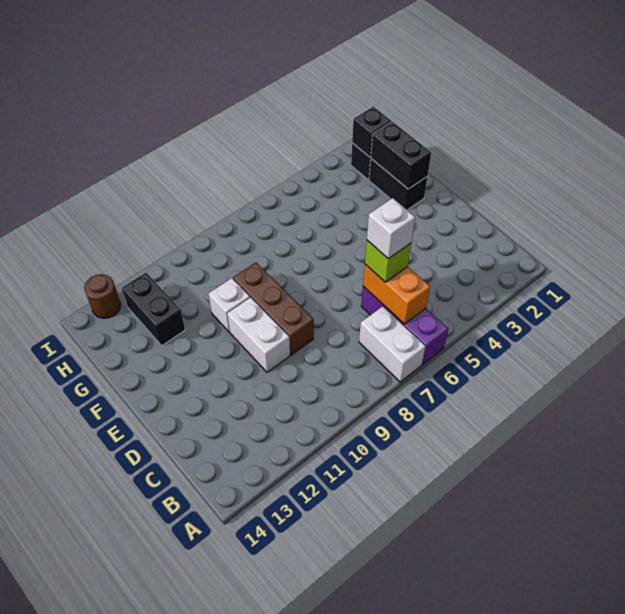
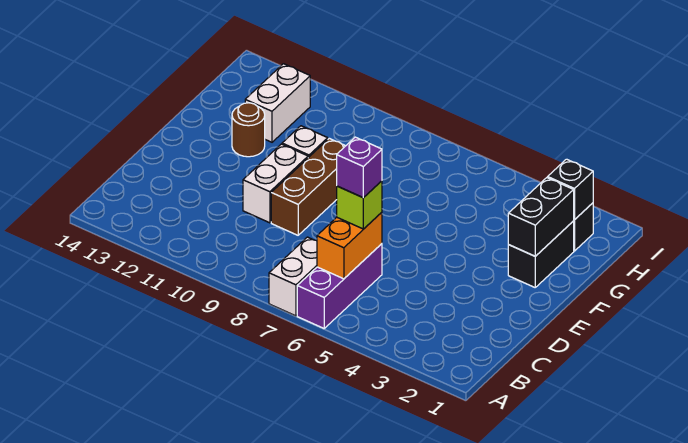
white brick C6 level 4 -> purple brick C6 level 4
black brick G12:H12 level 1 -> white brick G12:H12 level 1
brown round brick I13 level 1 -> brown round brick F12 level 1

